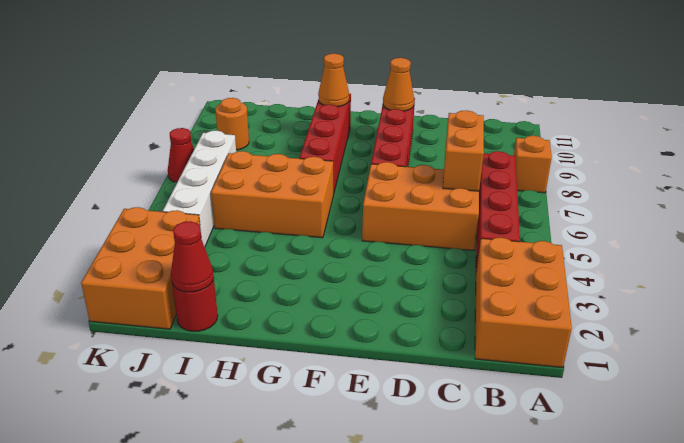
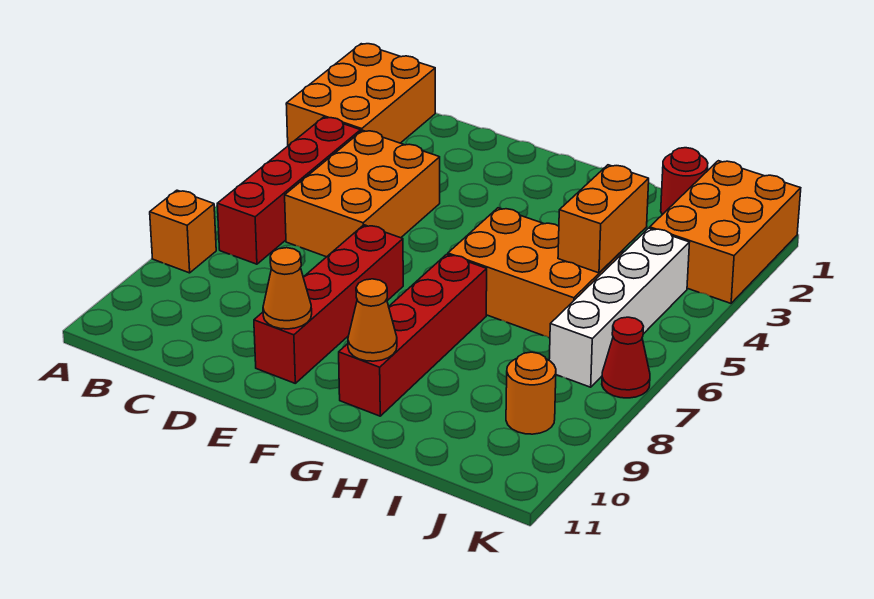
orange brick C5:E6 level 1 -> orange brick C4:D6 level 1
orange brick C6:C7 level 2 -> orange brick I4:I5 level 2
red cone I1 level 2 -> none

